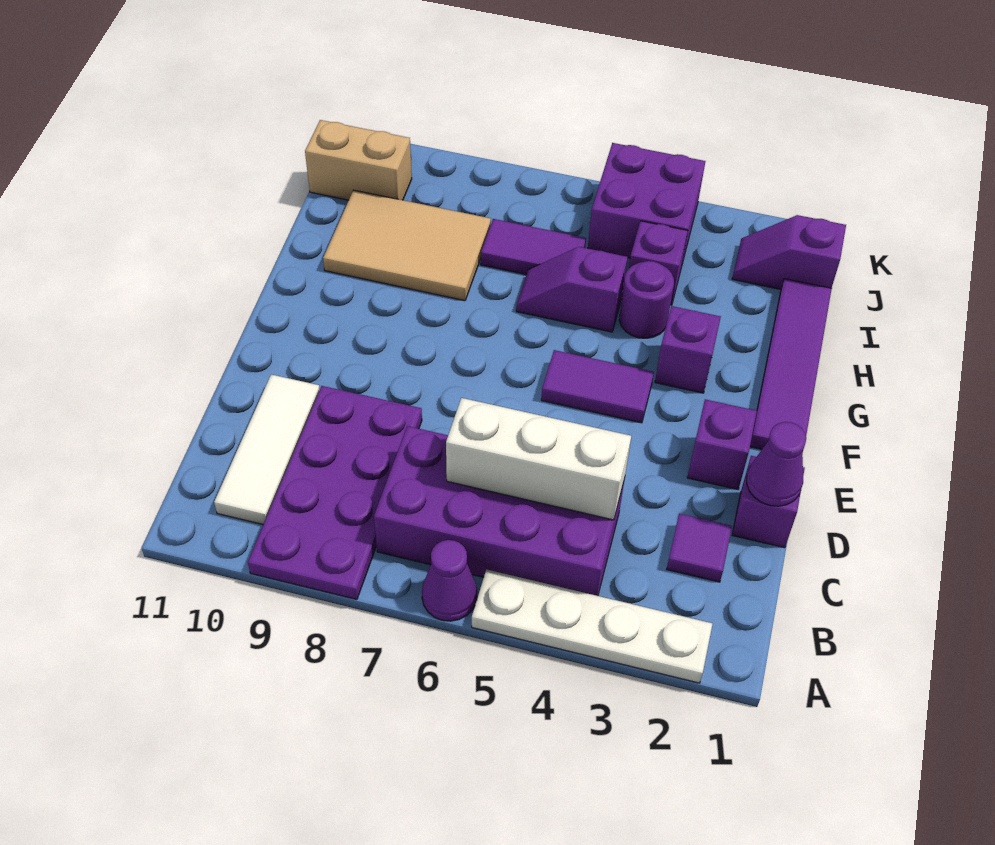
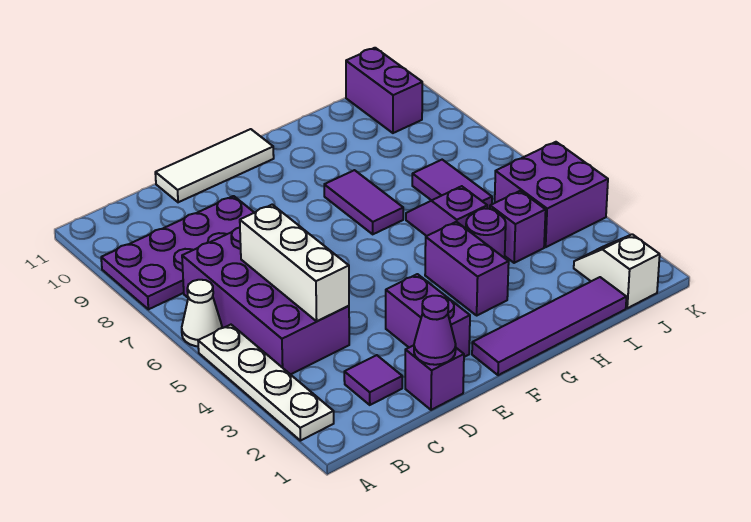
purple cone A6 level 1 -> white cone A6 level 1
white tile B10:D10 level 1 -> white tile D11:F11 level 1
purple brick E2 level 1 -> purple brick E2:E3 level 1
purple tile F4:F5 level 1 -> purple tile G7:G8 level 1
purple brick G3 level 1 -> purple brick G3:G4 level 1
tan tile H8:I10 level 1 -> none
purple slope J1:J2 level 1 top 1 -> white slope J1:J2 level 1 top 1
tan brick J10:J11 level 1 -> purple brick J10:J11 level 1

